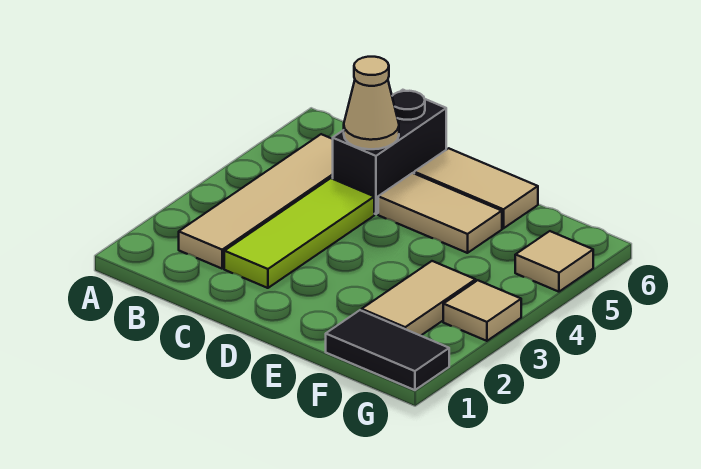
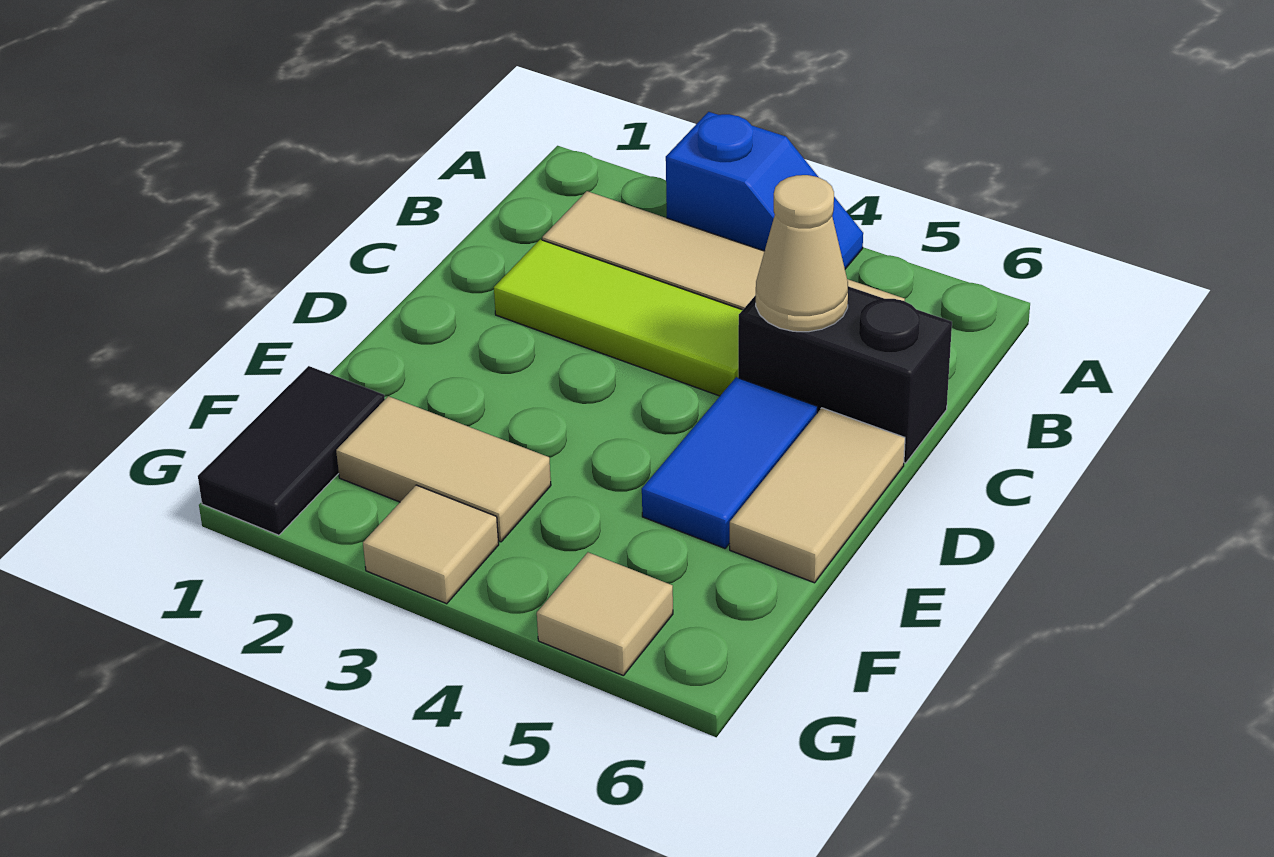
none -> blue slope A3:A4 level 1 top 3
tan tile D5:E5 level 1 -> blue tile D5:E5 level 1

